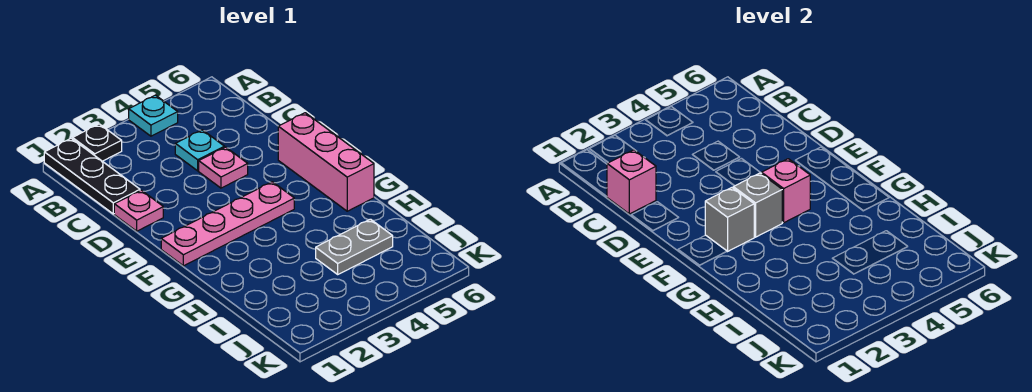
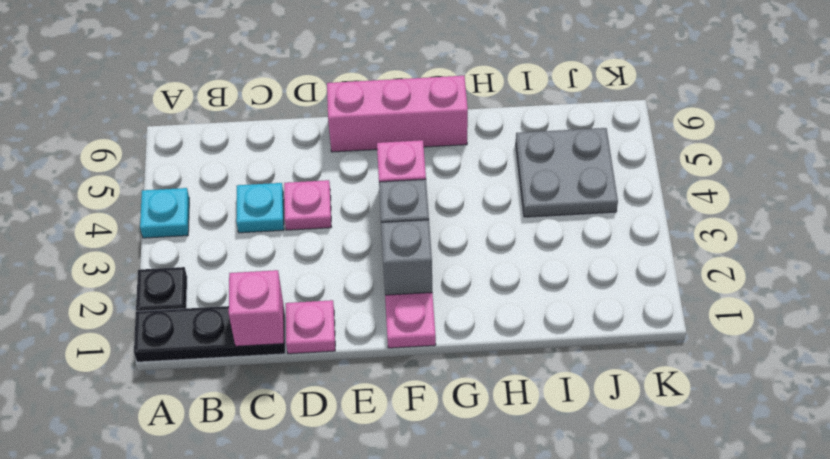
grey plate I4:I5 level 1 -> grey plate I4:J5 level 1

